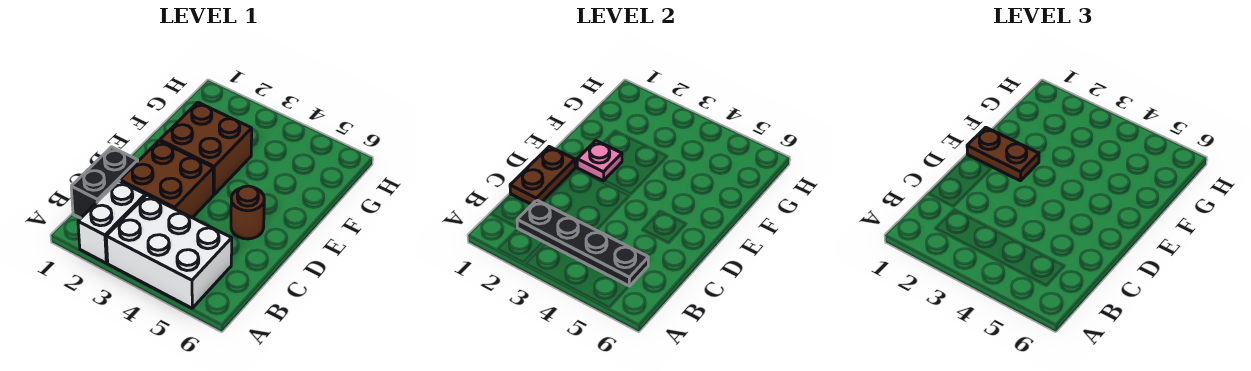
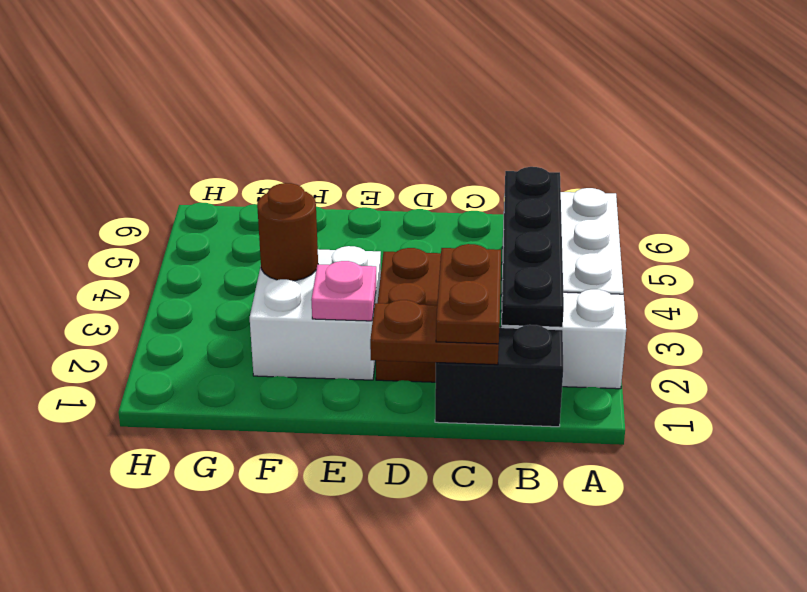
brown round brick D5 level 1 -> brown round brick F3 level 2
brown plate E1:E2 level 3 -> brown plate C1:C2 level 3
brown brick E2:F3 level 1 -> white brick E2:F3 level 1

